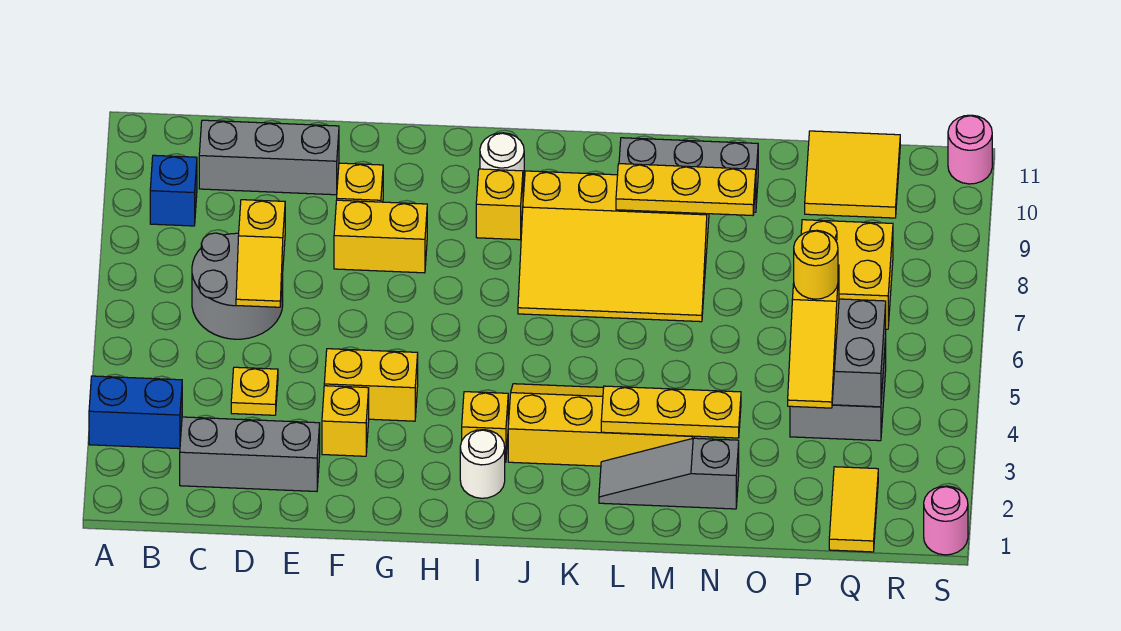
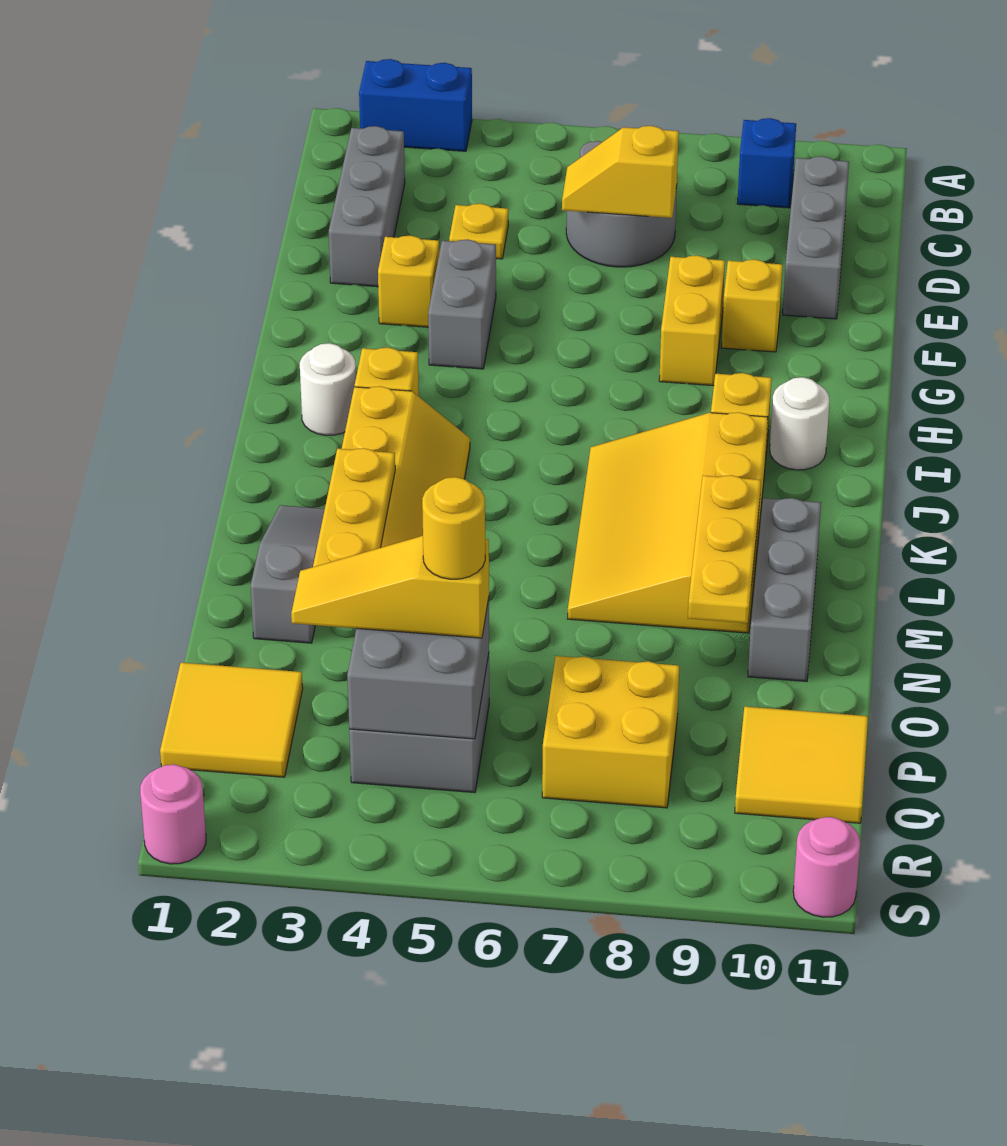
blue brick A3:B3 level 1 -> blue brick A2:A3 level 1
yellow brick F4:G4 level 1 -> grey brick F4:G4 level 1
yellow tile Q1:Q2 level 1 -> yellow tile P1:Q2 level 1

